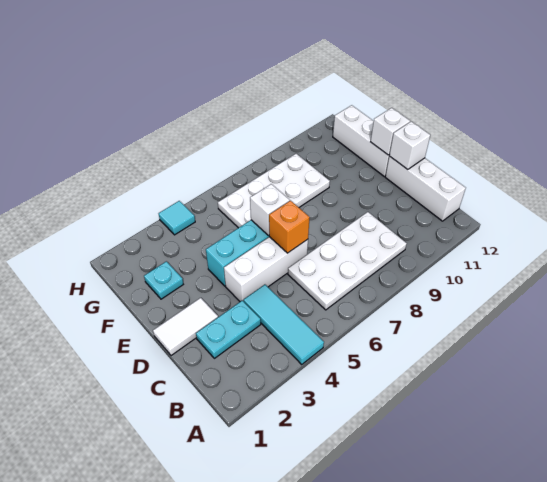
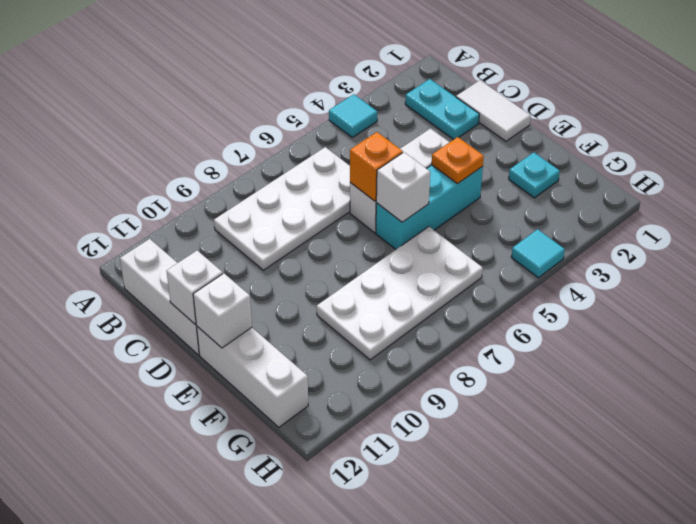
cyan tile A4:C4 level 1 -> cyan tile A4 level 1
cyan plate C2:C3 level 1 -> cyan plate B2:C2 level 1
white tile D1:D2 level 1 -> white tile C1:D1 level 1
none -> orange plate E4 level 2

